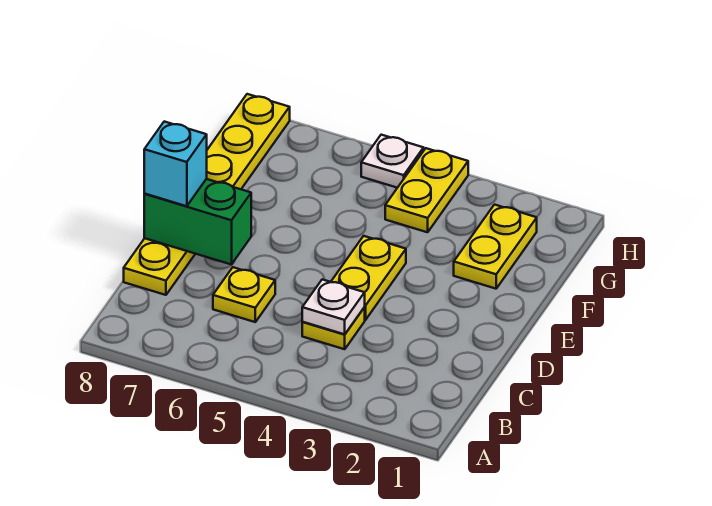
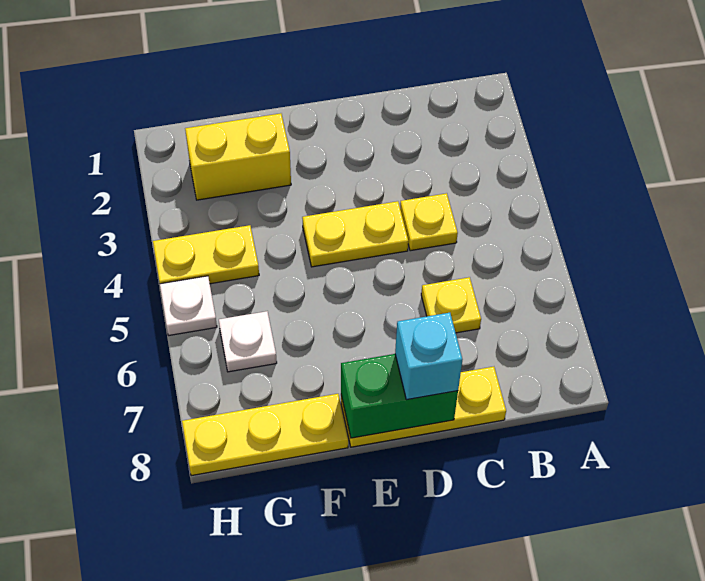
white plate C4 level 2 -> white plate G6 level 1
green brick D7:D8 level 2 -> green brick D8:E8 level 2
yellow plate F2:G2 level 1 -> yellow brick F2:G2 level 1

